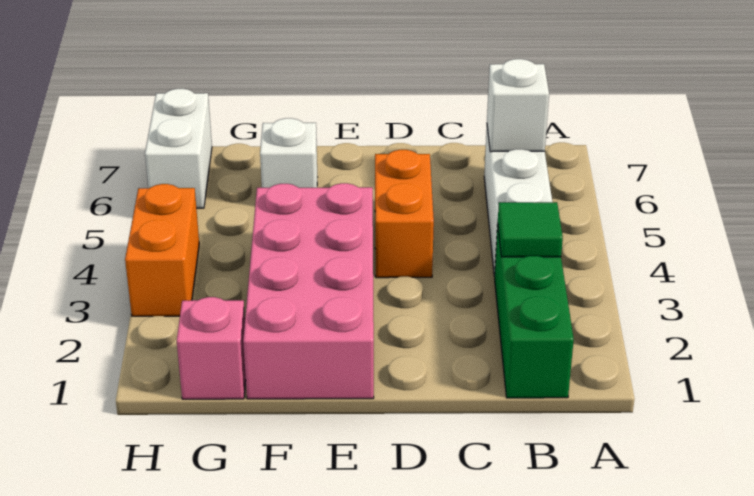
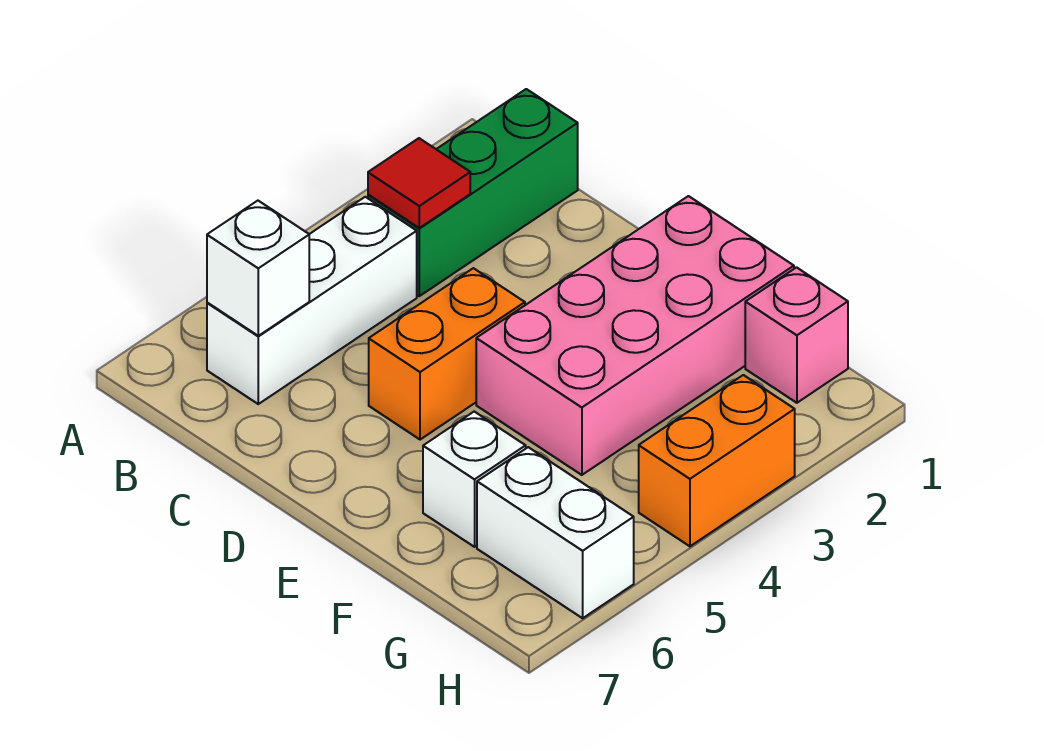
green tile B3 level 2 -> red tile B3 level 2
white brick H6:H7 level 1 -> white brick G6:H6 level 1

